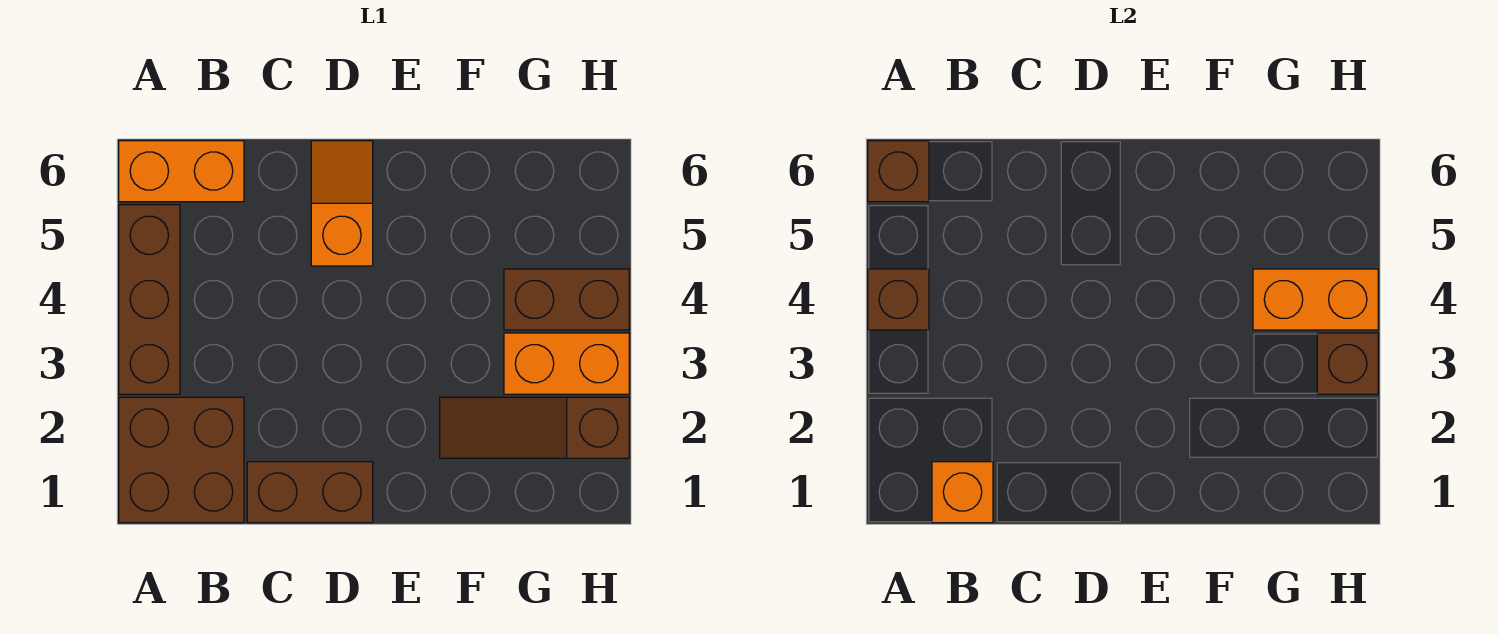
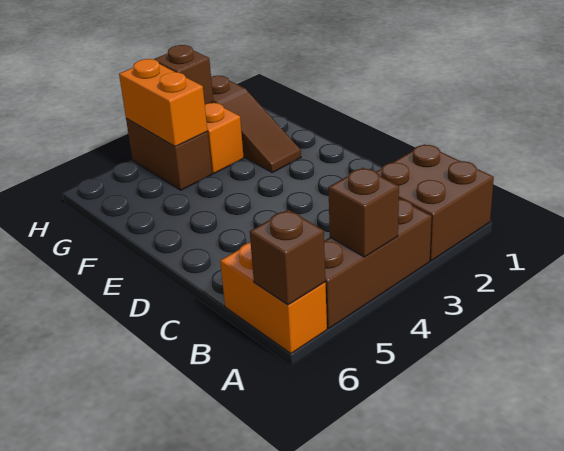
orange brick B1 level 2 -> none
brown brick C1:D1 level 1 -> none
orange slope D5:D6 level 1 top 5 -> none

